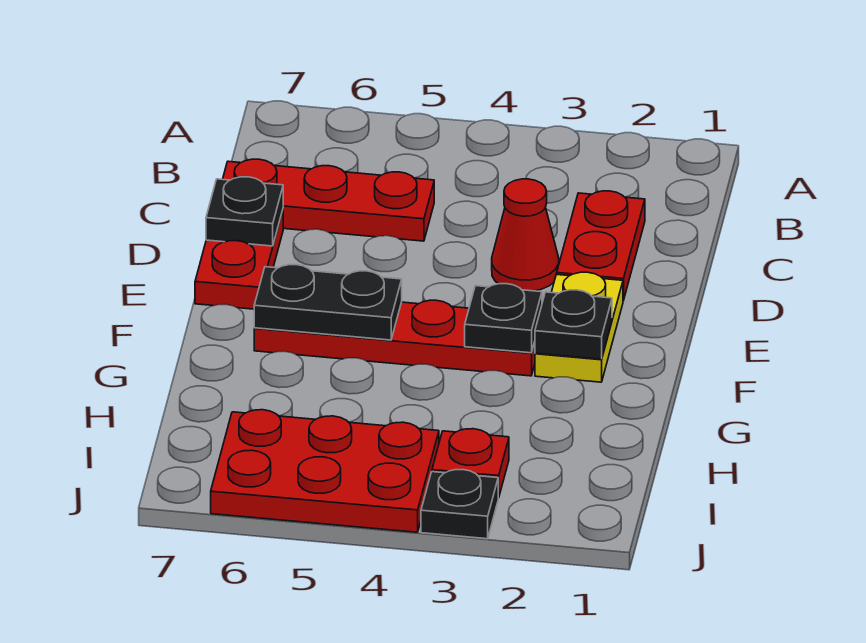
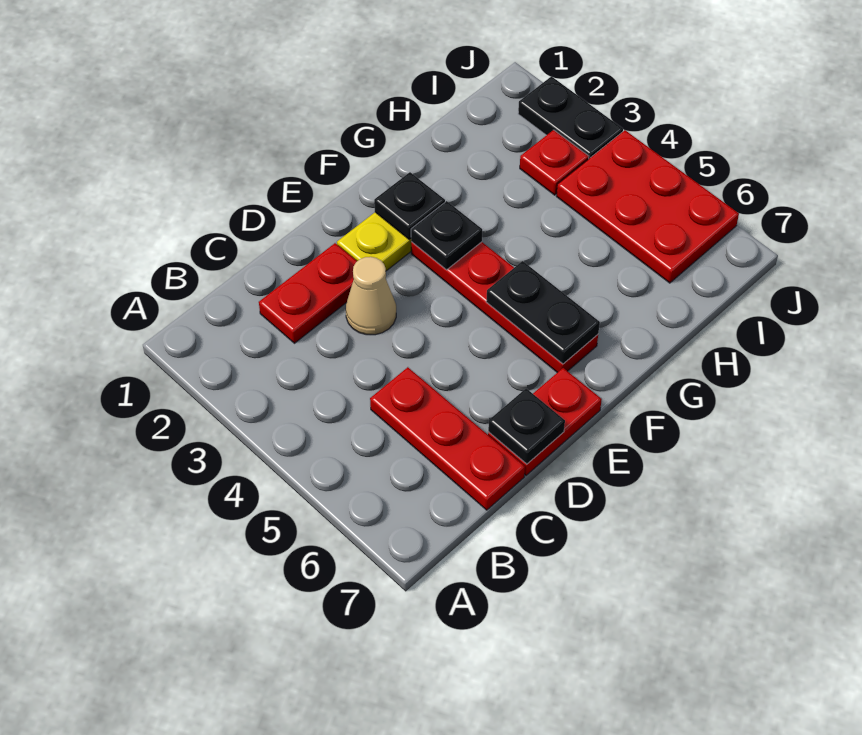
red cone D3 level 1 -> tan cone D3 level 1
black plate J3 level 1 -> black plate J2:J3 level 1

